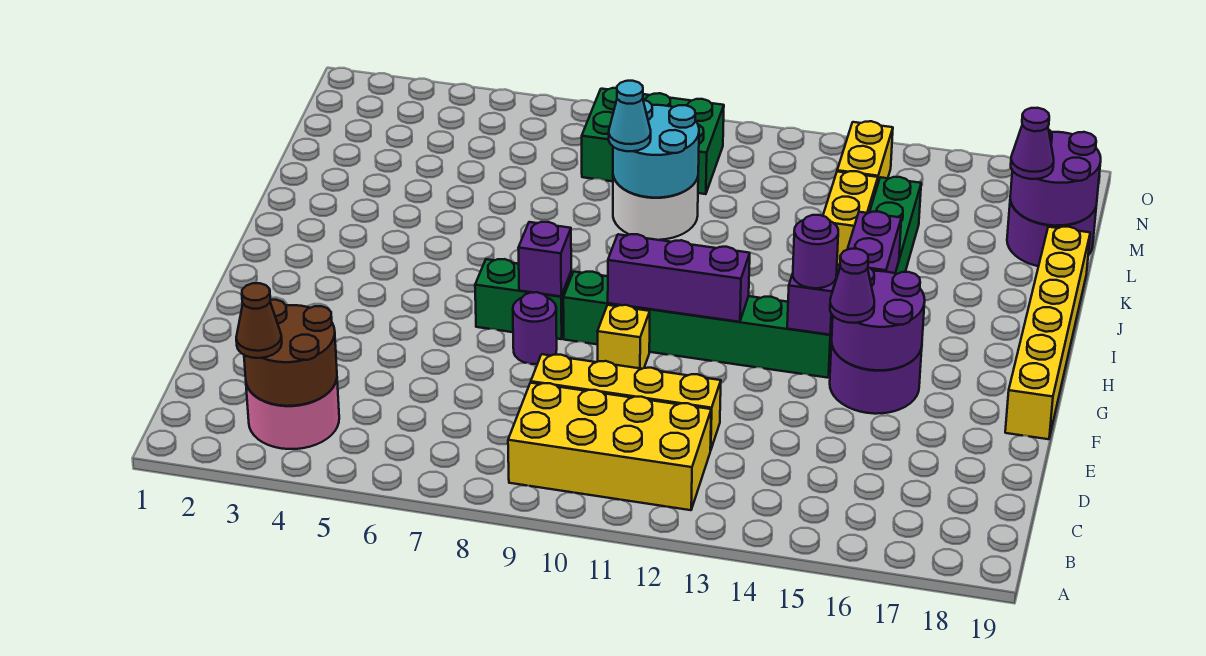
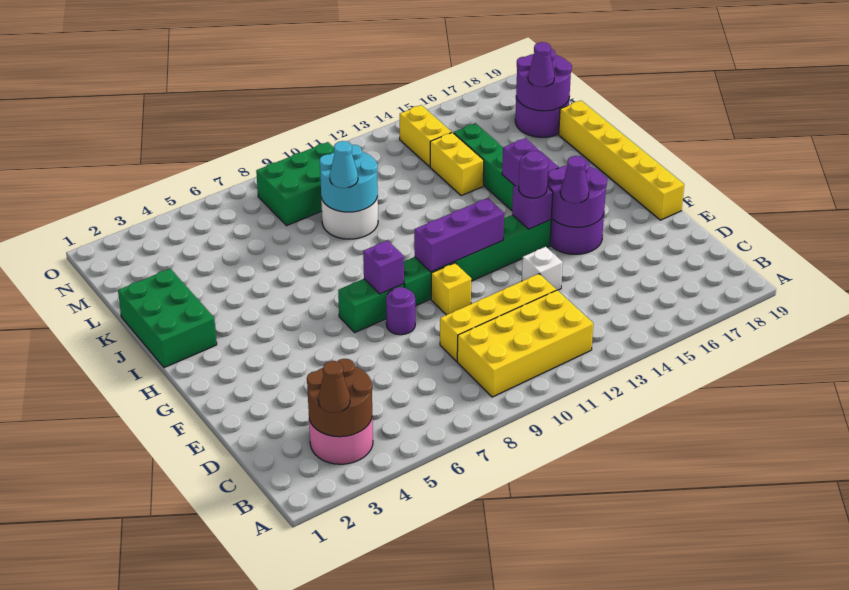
none -> white brick E13 level 1
none -> green brick I1:K2 level 1

